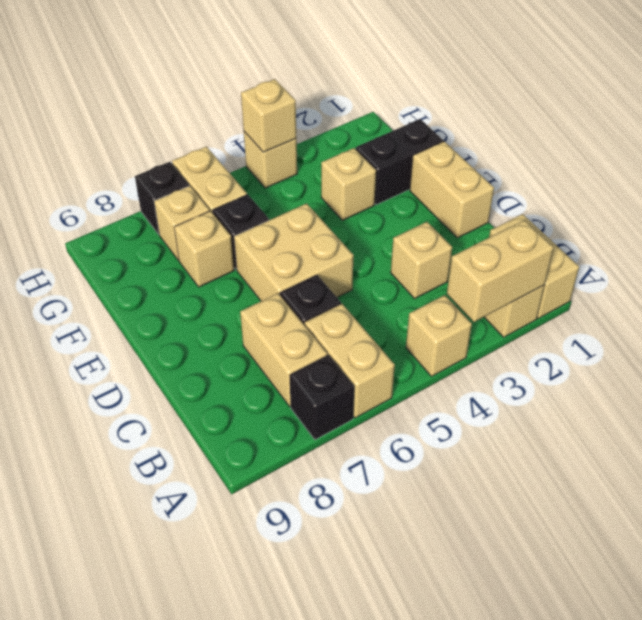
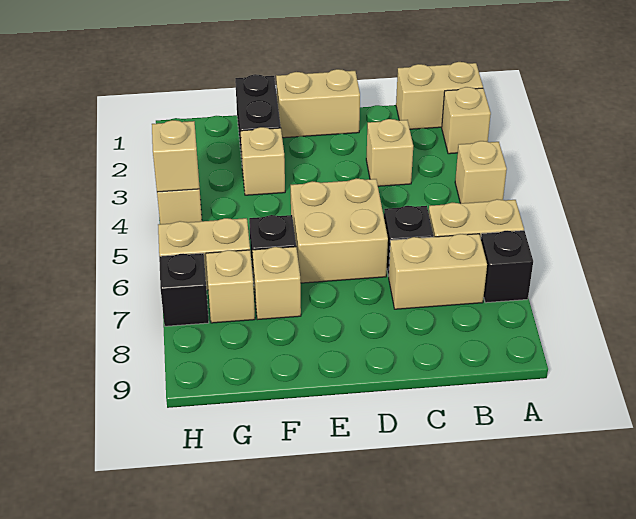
tan brick A2:A3 level 2 -> none

